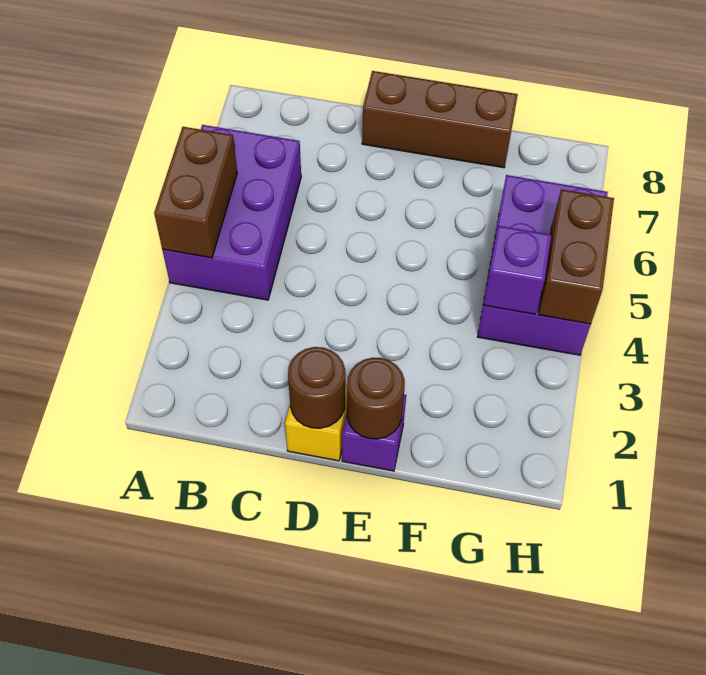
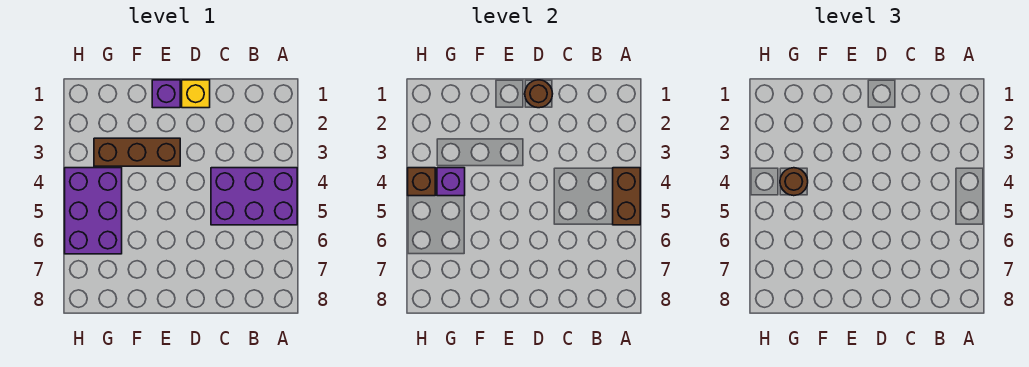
purple brick A4:B6 level 1 -> purple brick A4:C5 level 1
brown brick D8:F8 level 1 -> brown brick E3:G3 level 1
brown round brick E1 level 2 -> brown round brick G4 level 3
brown brick H4:H5 level 2 -> brown brick H4 level 2

